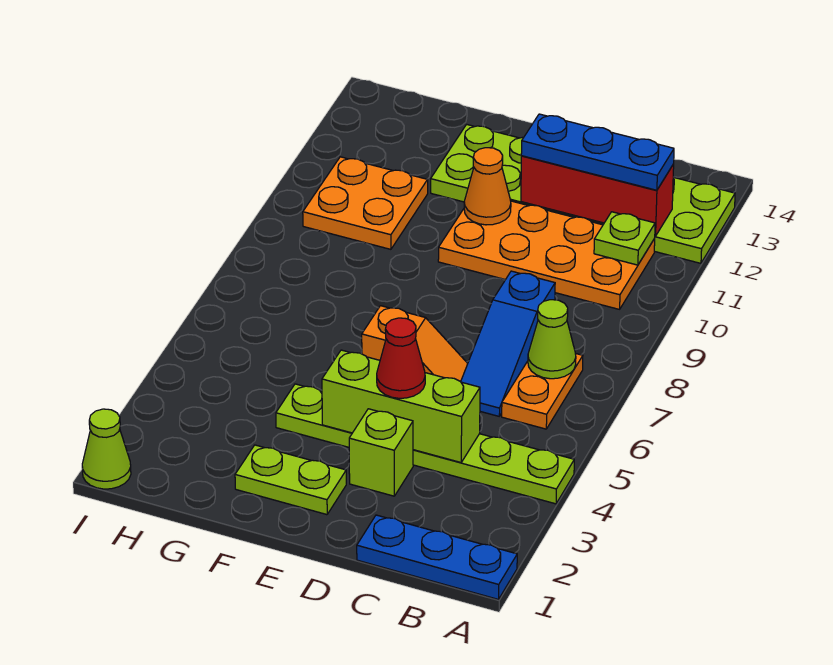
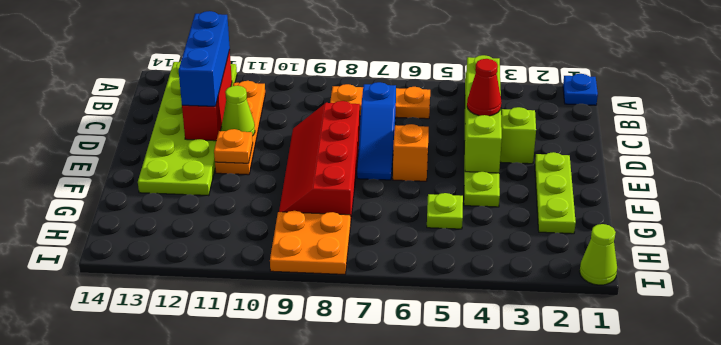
blue plate A1:C1 level 1 -> blue plate A1 level 1
orange plate B6:B7 level 1 -> orange plate B6:B8 level 1
lime cone B7 level 2 -> lime cone D11 level 2
orange plate B10:E11 level 1 -> orange plate B11:E11 level 1
lime plate B11 level 2 -> lime plate G5 level 1
blue plate B12:D12 level 3 -> blue brick B12:D12 level 3
lime brick C4:E4 level 2 -> lime brick B4:E4 level 2
blue slope C6:C8 level 1 top 8 -> blue slope C7:E7 level 1 top C
none -> red slope D8:G9 level 1 top 8
lime plate E2:F2 level 1 -> lime plate E2:G2 level 1
orange cone E11 level 2 -> orange plate E11 level 2
orange plate G10:H11 level 1 -> orange plate H8:I9 level 1

